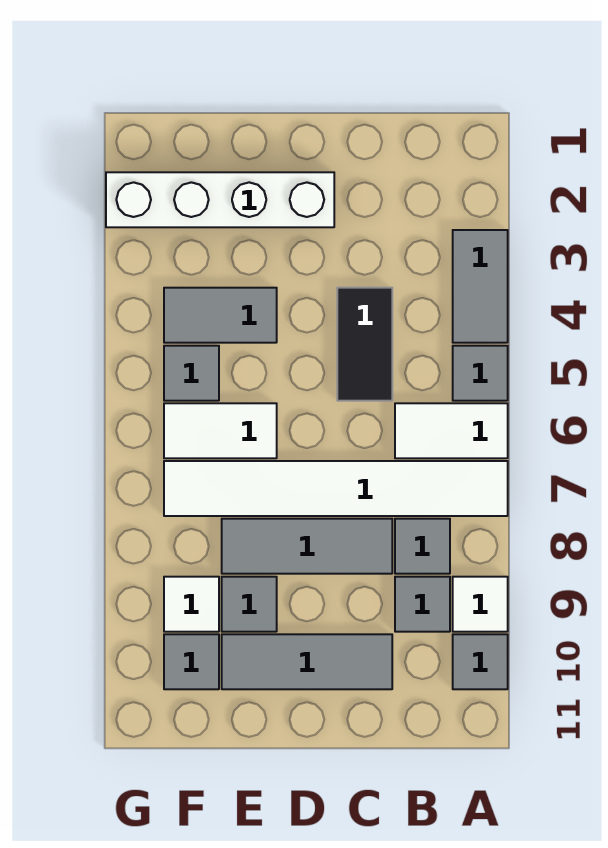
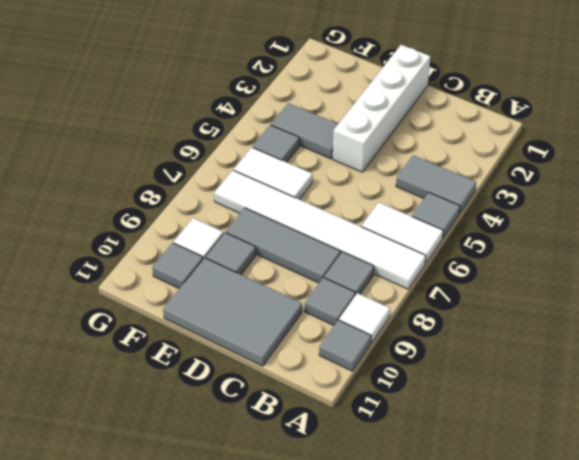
grey tile A3:A4 level 1 -> grey tile A4:B4 level 1
black tile C4:C5 level 1 -> none
grey tile C10:E10 level 1 -> grey tile C10:E11 level 1
white brick D2:G2 level 1 -> white brick D1:D4 level 1

